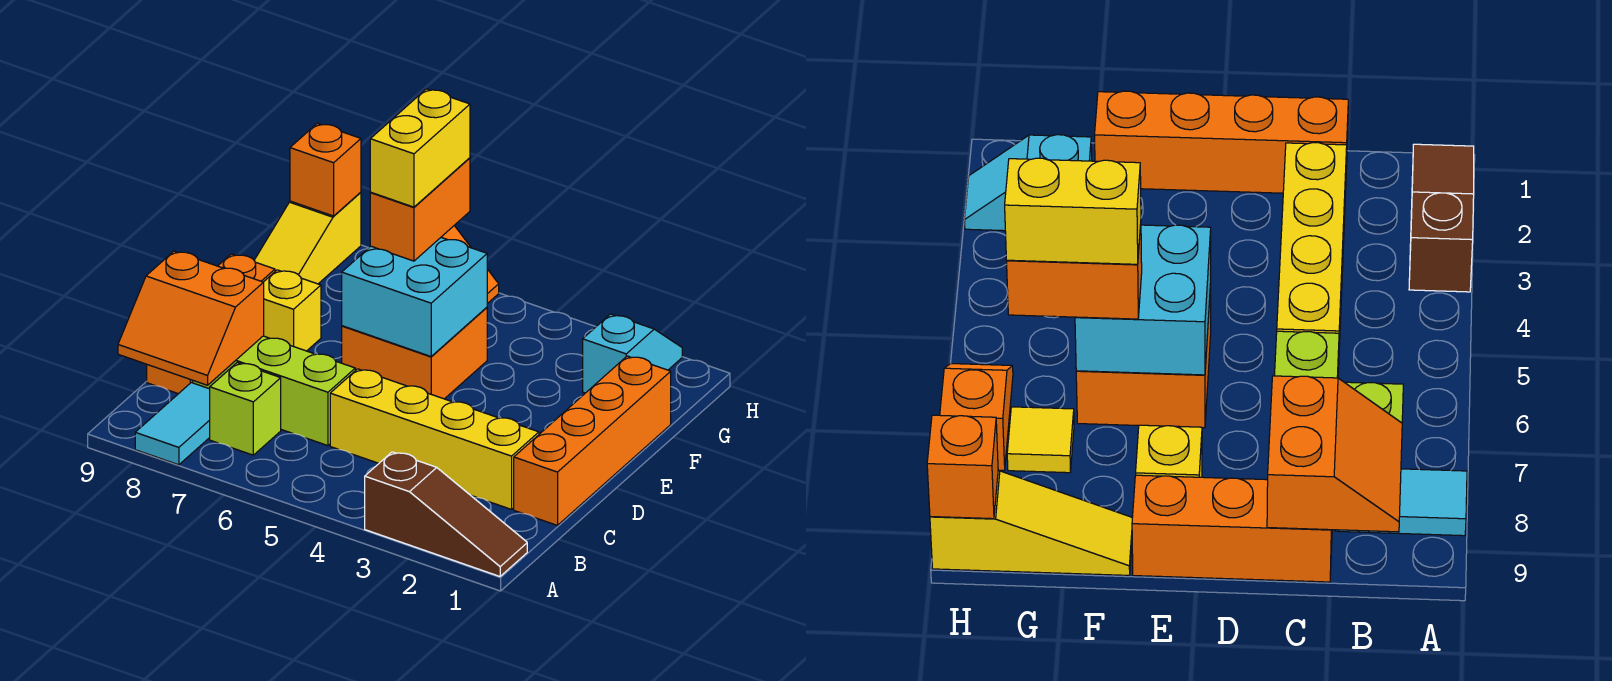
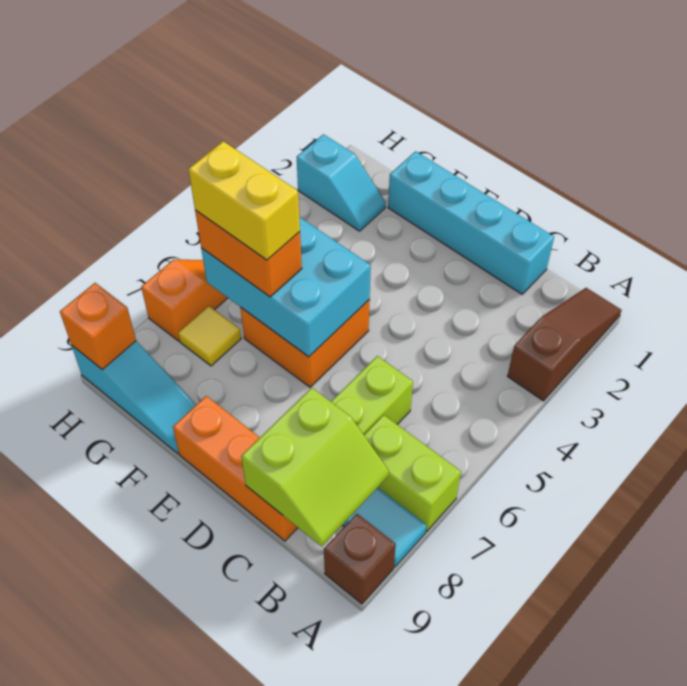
none -> brown brick A9 level 1
lime brick B7 level 1 -> lime brick A7:B7 level 1
orange slope B8:C9 level 2 top C -> lime slope B8:C9 level 2 top C
orange brick C1:F1 level 1 -> cyan brick C1:F1 level 1
yellow brick C2:C5 level 1 -> none
cyan brick E5:F6 level 2 -> cyan brick E5:G6 level 2
yellow brick E8 level 1 -> none
yellow slope F9:H9 level 1 top H -> cyan slope F9:H9 level 1 top H
cyan slope G2:H2 level 1 top G -> cyan slope G2:H2 level 1 top H

